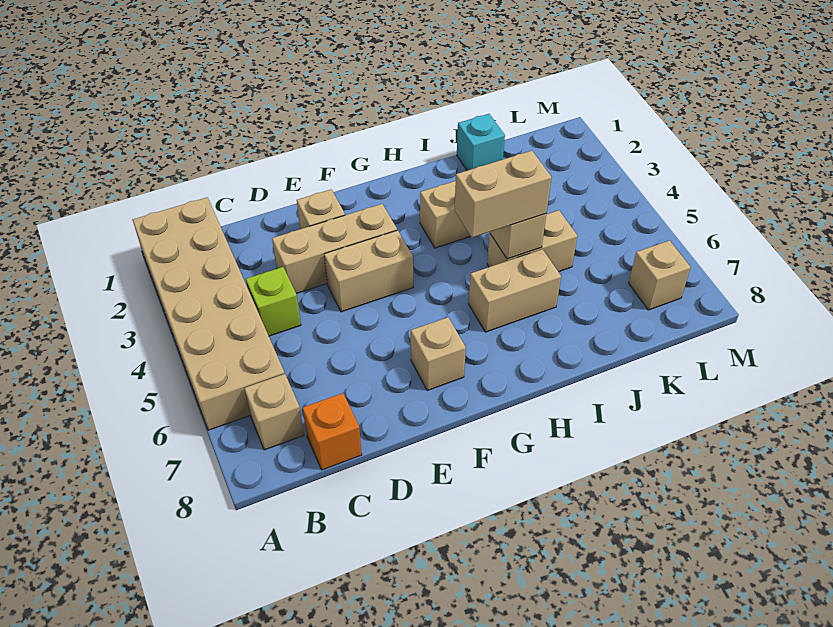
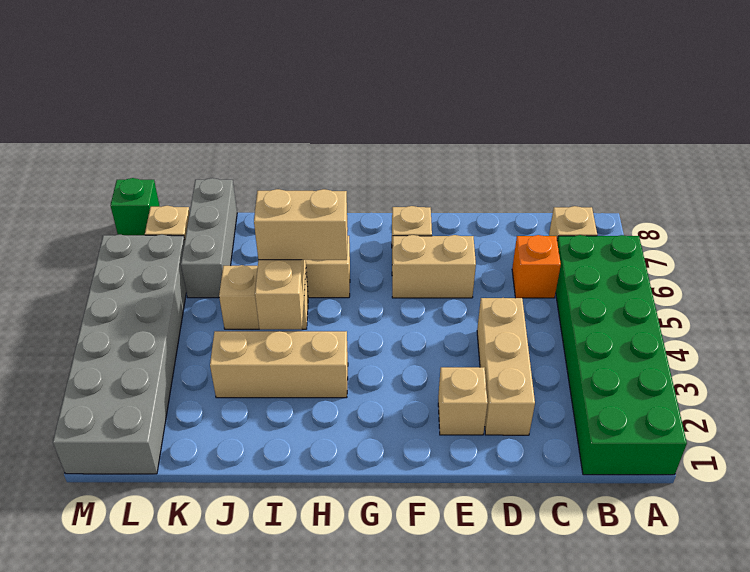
tan brick A1:B6 level 1 -> green brick A1:B6 level 1
lime brick C4 level 1 -> none
orange brick C8 level 1 -> orange brick C6 level 1
tan brick D3:F3 level 1 -> tan brick D2:D4 level 1
tan brick E4:F4 level 1 -> tan brick E6:F6 level 1
cyan brick J1 level 1 -> none
none -> grey brick K6:K8 level 1
none -> grey brick L1:M6 level 1
none -> green brick M8 level 1

